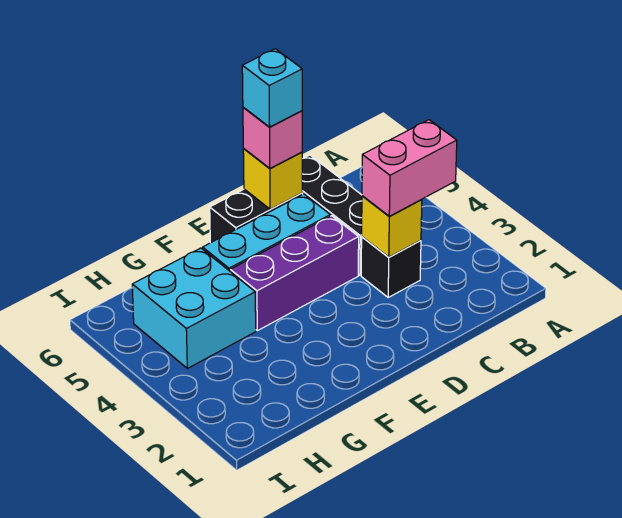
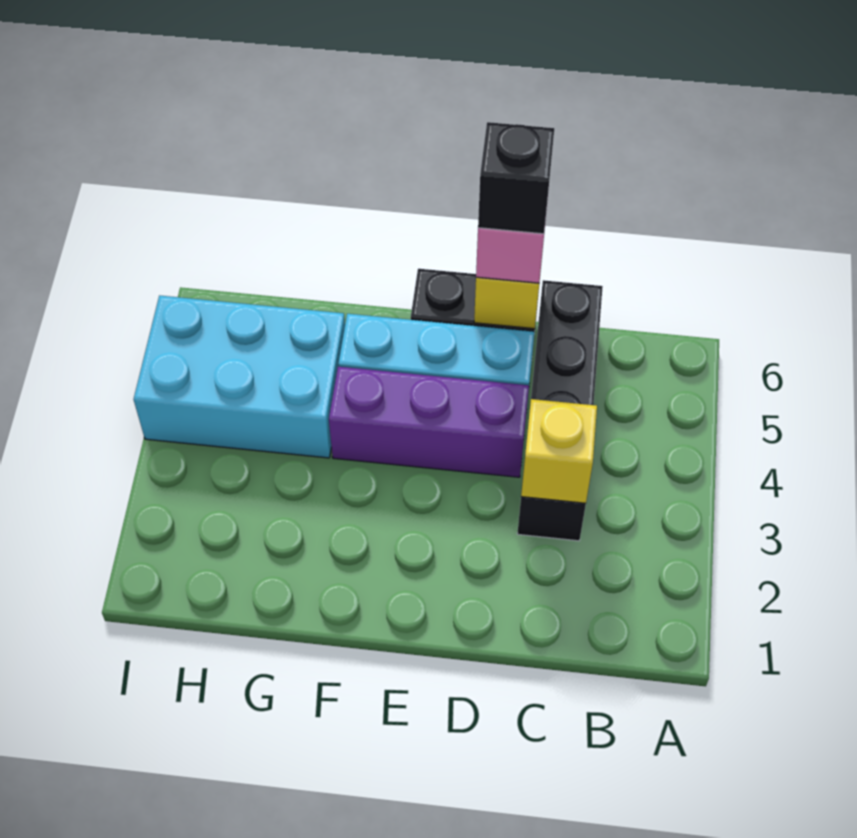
pink brick B3:C3 level 3 -> none
cyan brick D6 level 4 -> black brick D6 level 4
cyan brick G4:H5 level 1 -> cyan brick G4:I5 level 1

